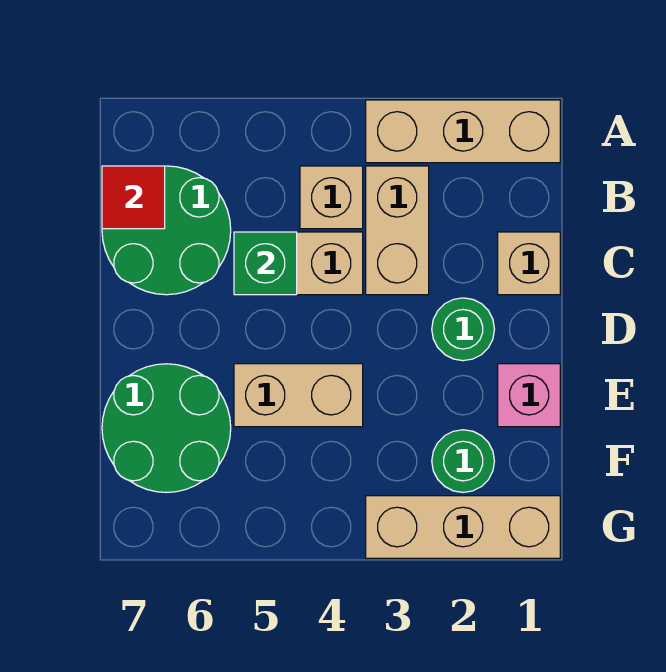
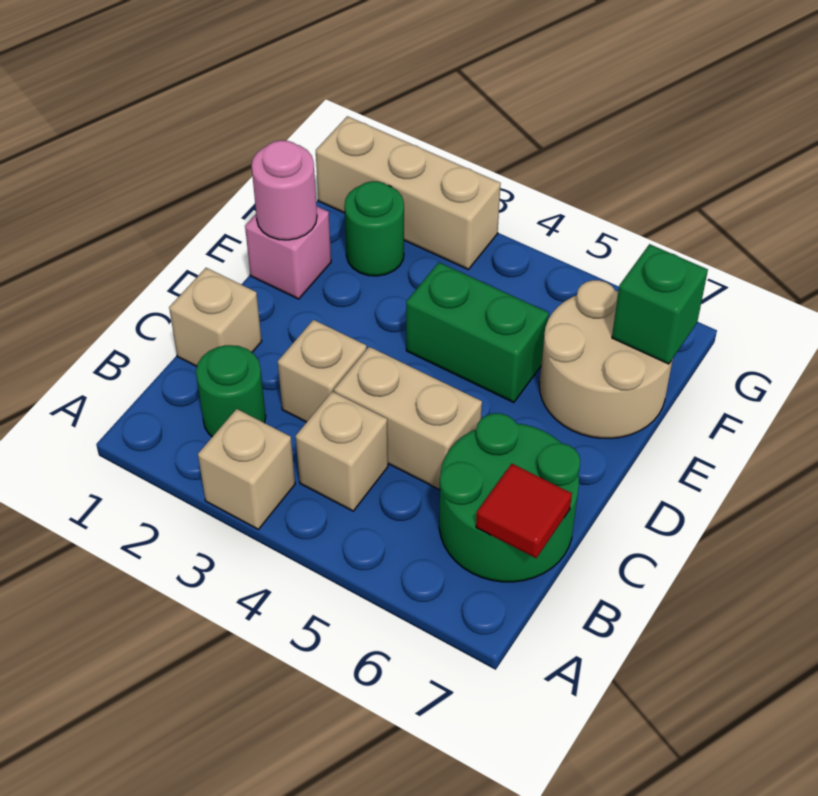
tan brick A1:A3 level 1 -> tan brick A3 level 1
tan brick B3:C3 level 1 -> tan brick C3 level 1
green brick C5 level 2 -> green brick F7 level 2
green round brick D2 level 1 -> green round brick B2 level 1
none -> pink round brick E1 level 2
tan brick E4:E5 level 1 -> green brick E4:E5 level 1
green round brick E6:F7 level 1 -> tan round brick E6:F7 level 1

